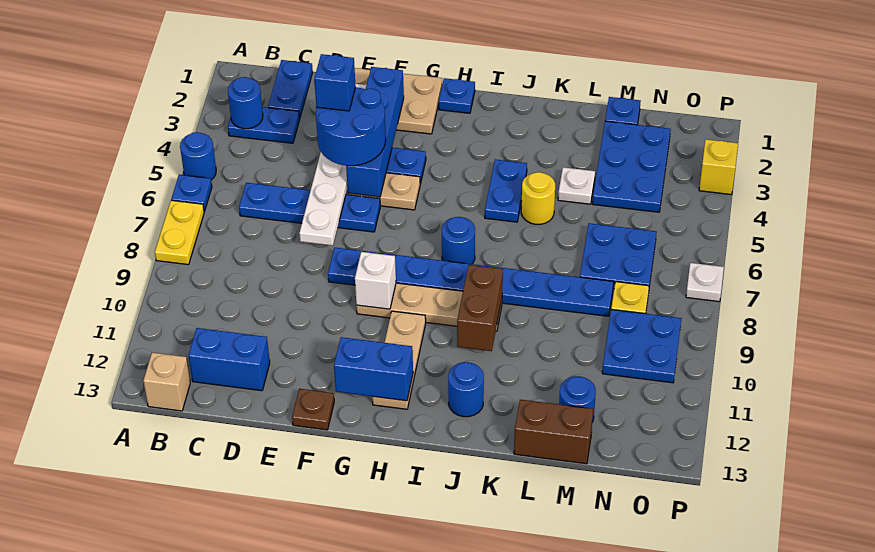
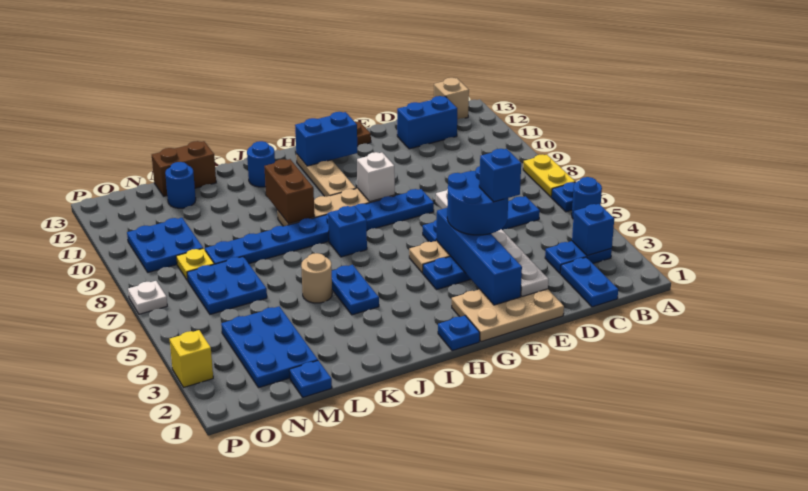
blue round brick B3 level 2 -> blue brick B3 level 2
blue round brick I7 level 1 -> blue brick I7 level 1
yellow round brick K5 level 1 -> tan round brick K5 level 1
white plate L4 level 1 -> none

